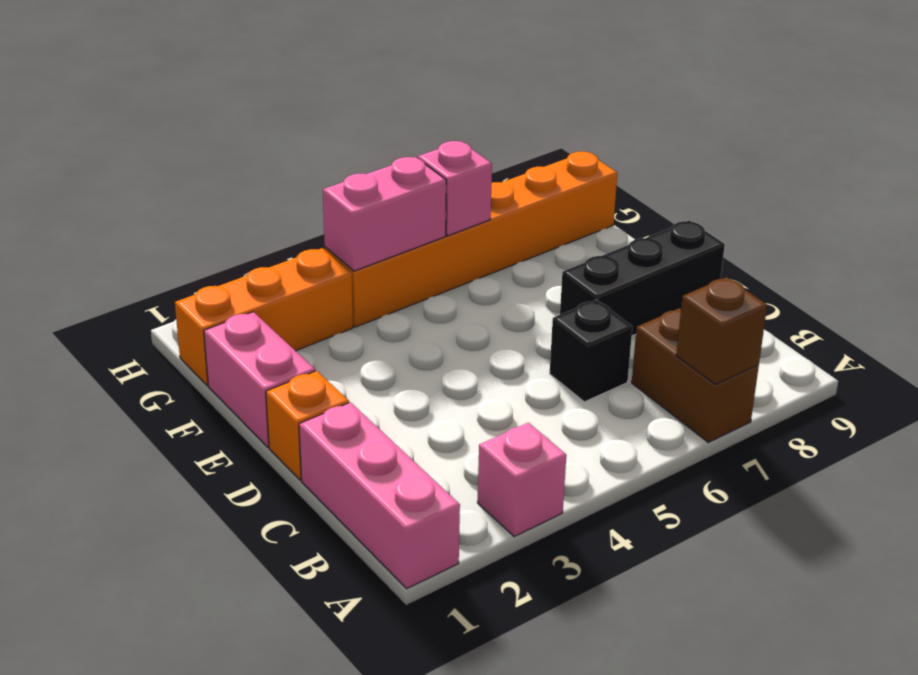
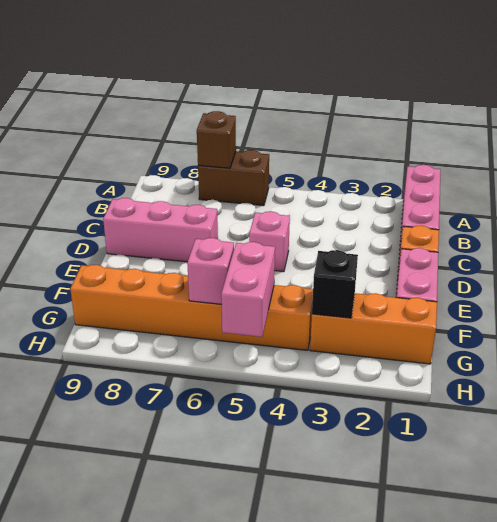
pink brick A3 level 1 -> pink brick D5 level 1
brown brick A7:B7 level 1 -> brown brick A6:A7 level 1
black brick C6 level 1 -> black brick G3 level 2
black brick D7:D9 level 1 -> pink brick D7:D9 level 1
pink brick G4:G5 level 2 -> pink brick G5:H5 level 2

